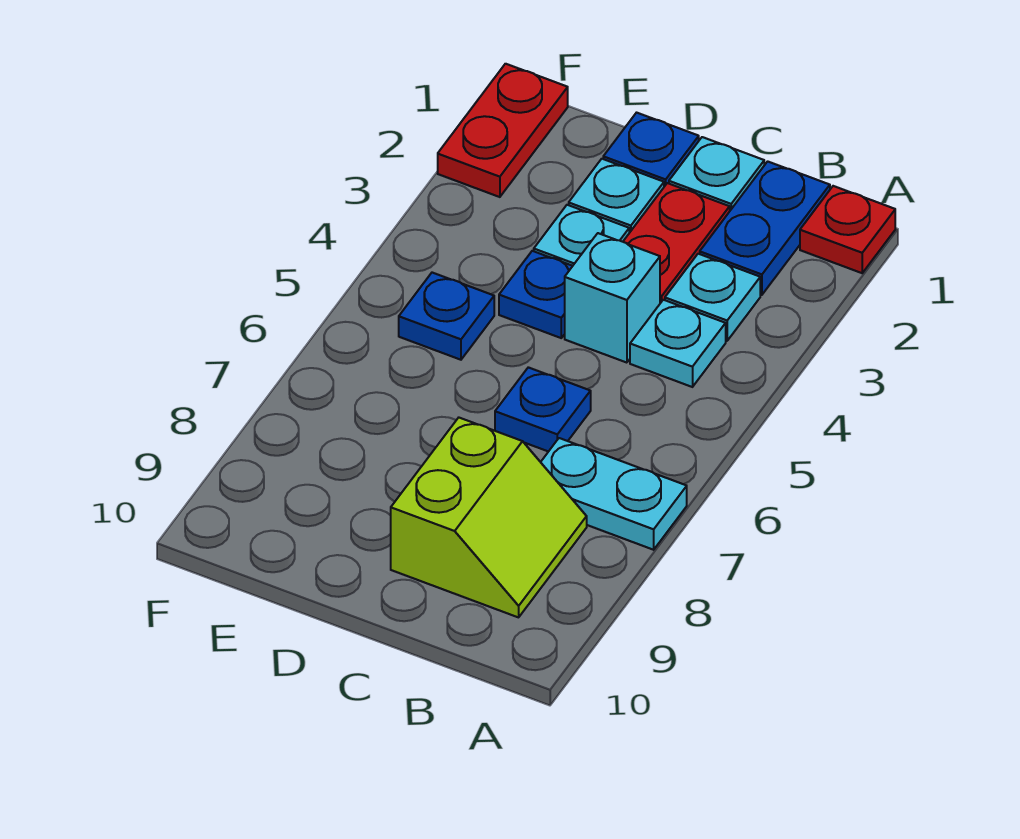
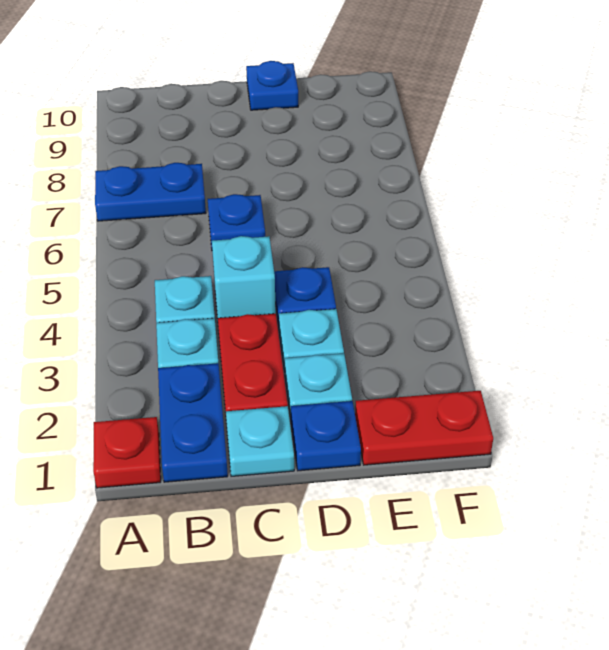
cyan plate A7:B7 level 1 -> blue plate A7:B7 level 1
lime slope B8:C9 level 1 top C -> none
blue plate E5 level 1 -> blue plate D10 level 1
red plate F1:F2 level 1 -> red plate E1:F1 level 1

